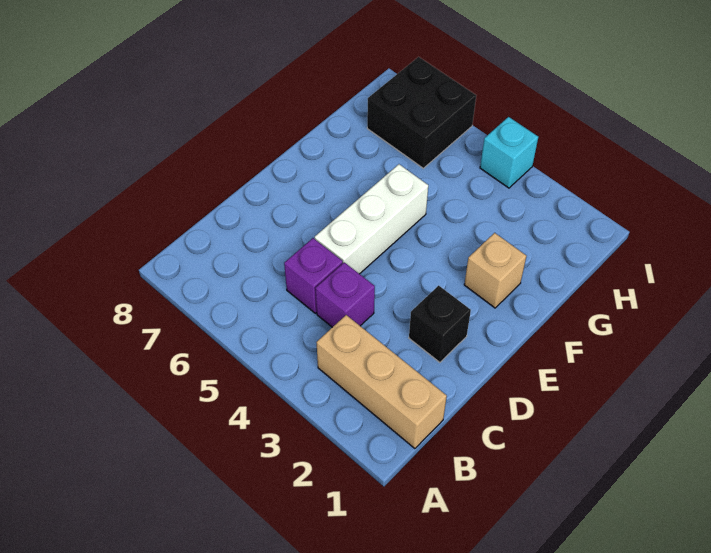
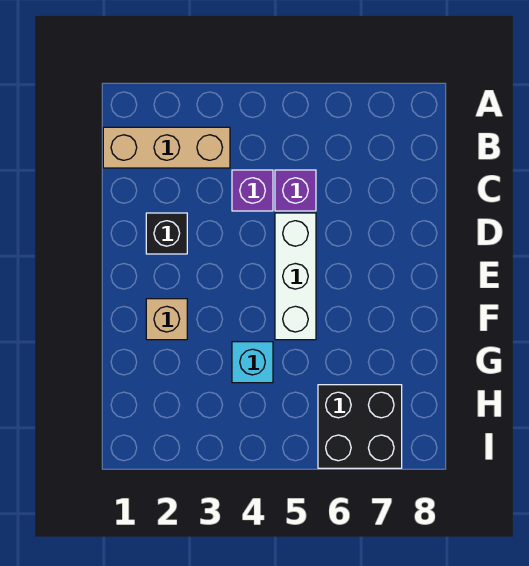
cyan brick I4 level 1 -> cyan brick G4 level 1

